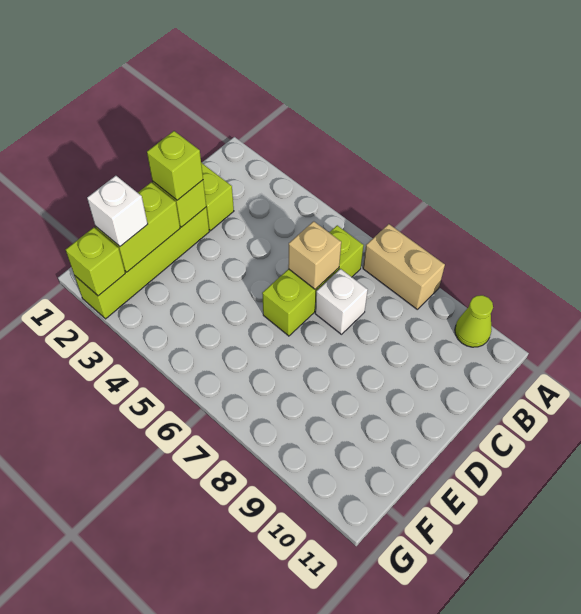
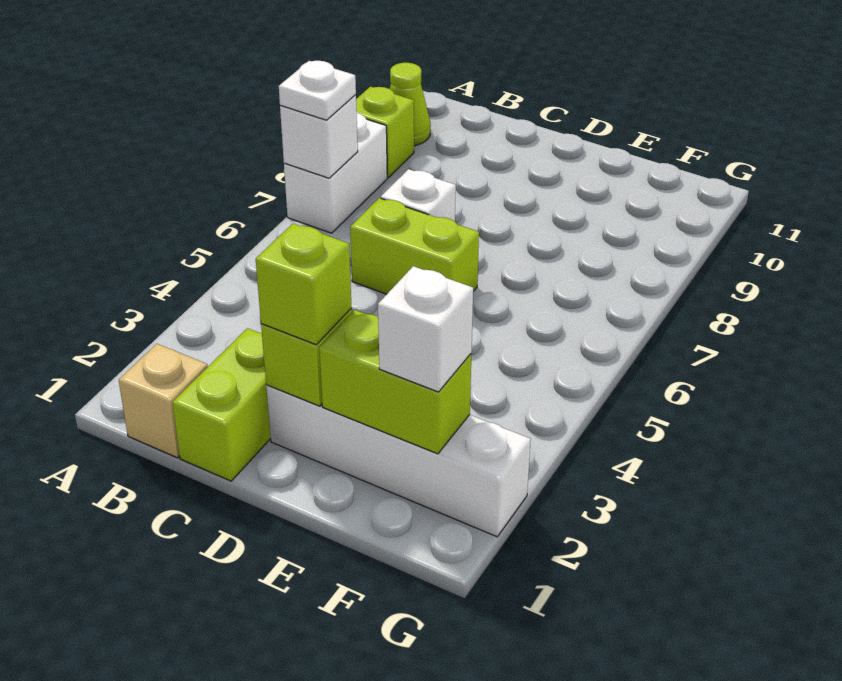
tan brick A7:A8 level 1 -> white brick A7:A8 level 1
none -> white brick A7 level 2
none -> white plate A7 level 3
lime brick B6:D6 level 1 -> lime brick C6:D6 level 1
tan brick C6 level 2 -> tan brick B1 level 1
lime brick D2:G2 level 1 -> white brick D2:G2 level 1
lime brick G2 level 2 -> lime brick A9 level 1

